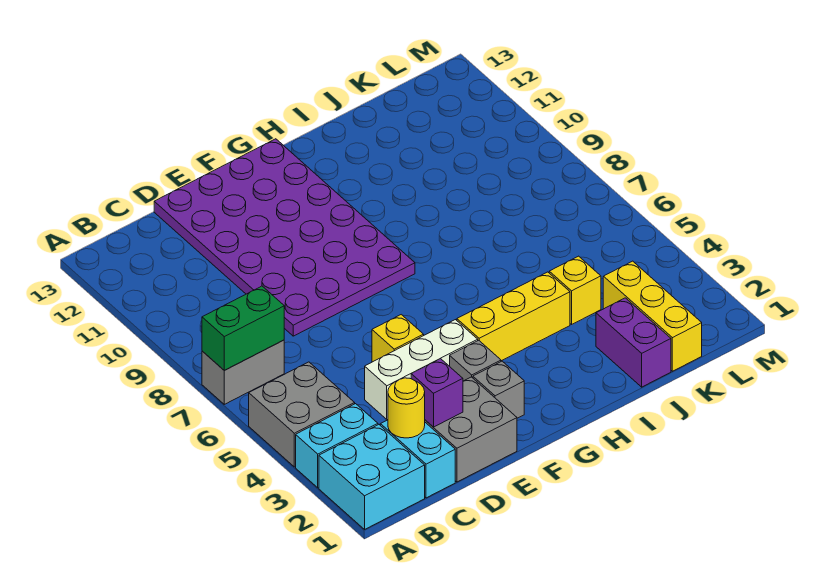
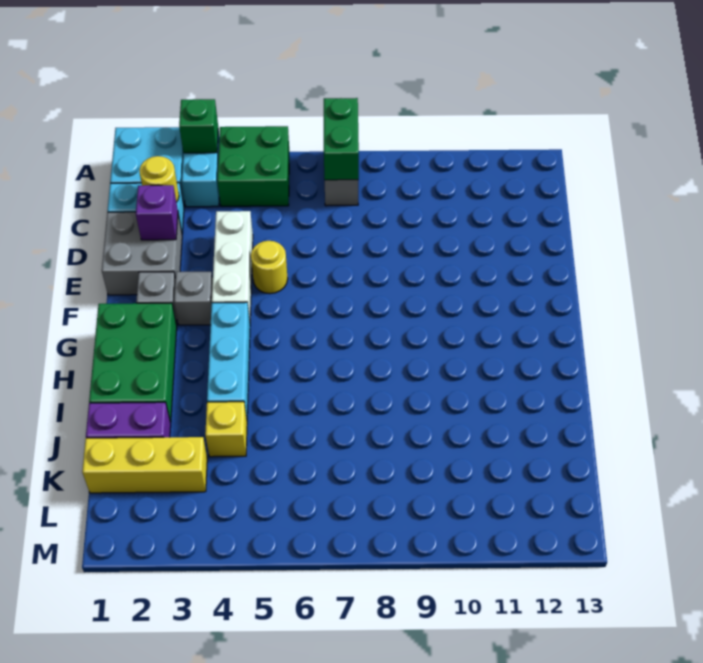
none -> green brick A3 level 2
grey brick A4:B5 level 1 -> green brick A4:B5 level 1
purple plate D8:G13 level 1 -> none
yellow brick E5 level 1 -> yellow round brick E5 level 1
none -> green brick G1:I2 level 1
yellow brick G4:I4 level 1 -> cyan brick G4:I4 level 1

